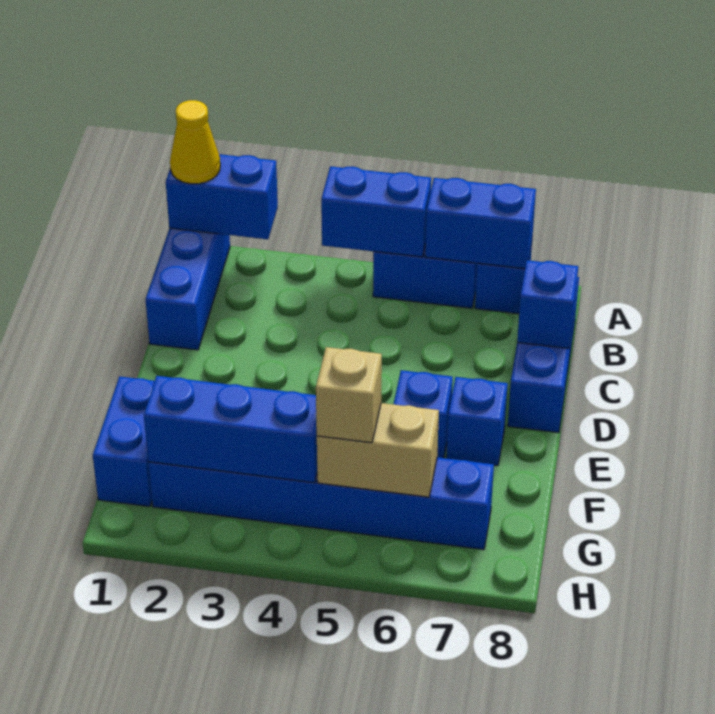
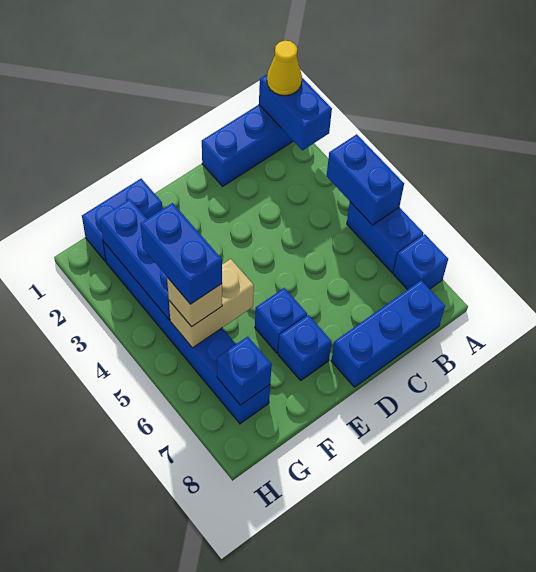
blue brick A6:A7 level 2 -> blue brick G4:G5 level 4
blue brick C8 level 2 -> blue brick G7 level 2
tan brick G5:G6 level 2 -> tan brick F5:G5 level 2

